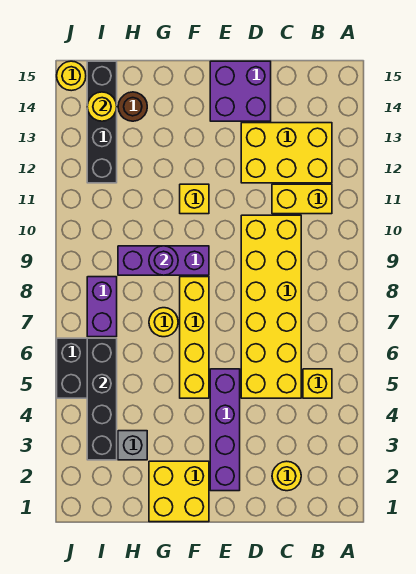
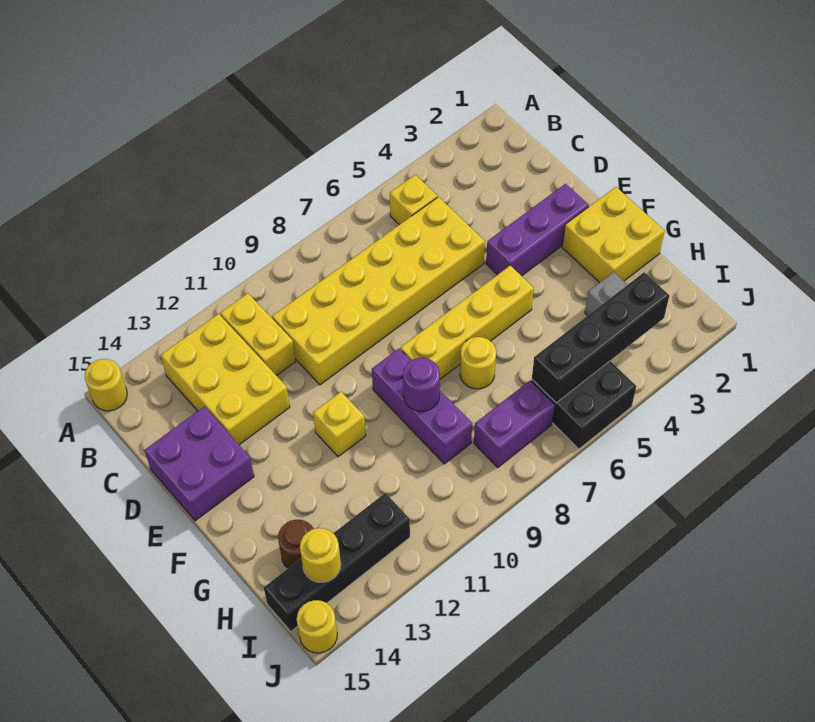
yellow round brick C2 level 1 -> yellow round brick A15 level 1
purple brick E2:E5 level 1 -> purple brick E2:E4 level 1

